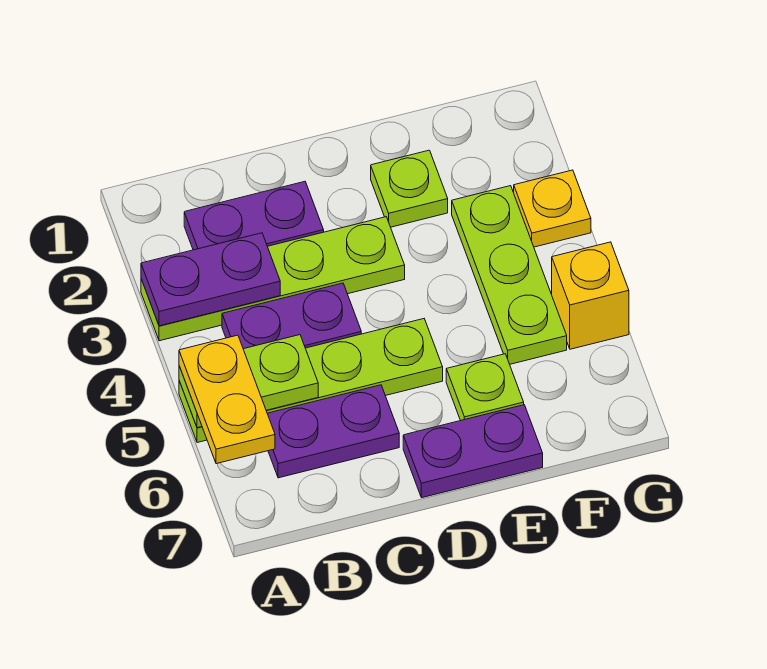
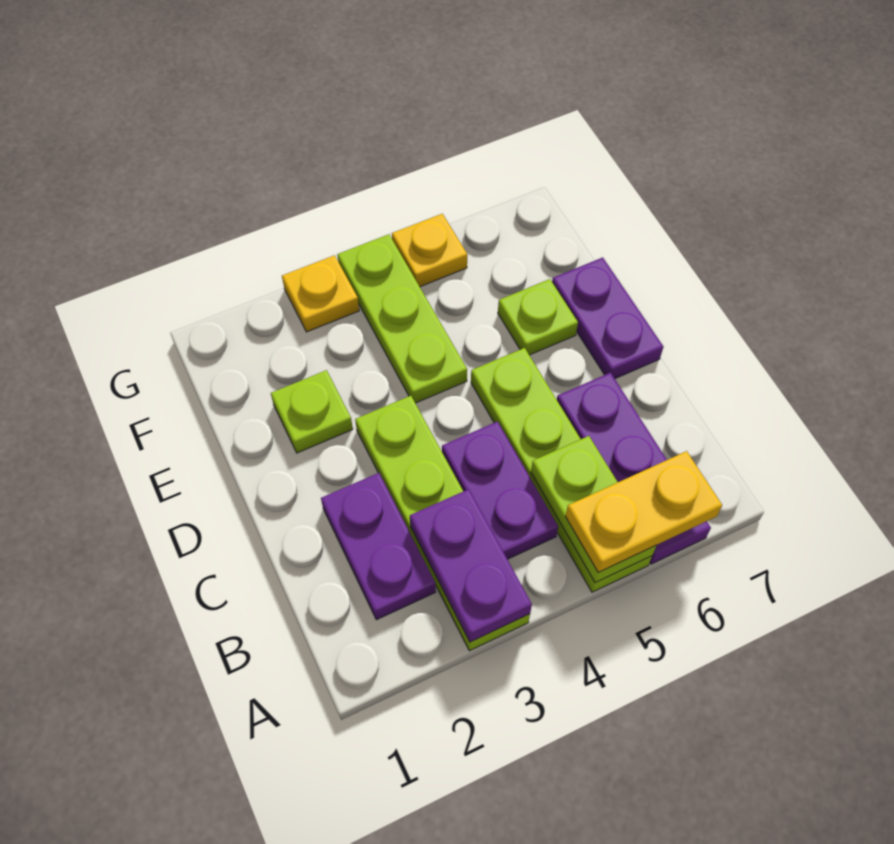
purple plate B6:C6 level 1 -> purple plate A6:C6 level 1
lime plate F3:F5 level 1 -> lime plate E4:G4 level 1
yellow brick G5 level 1 -> yellow plate G5 level 1

